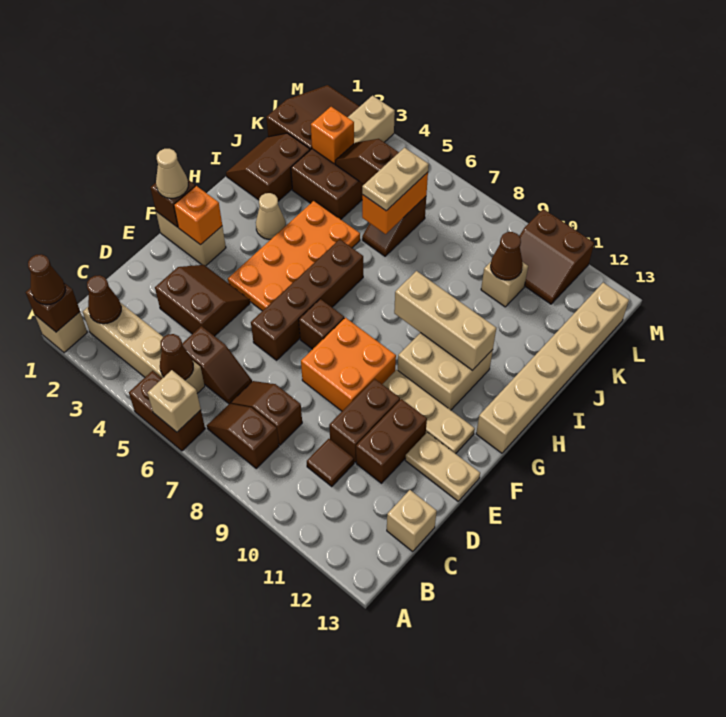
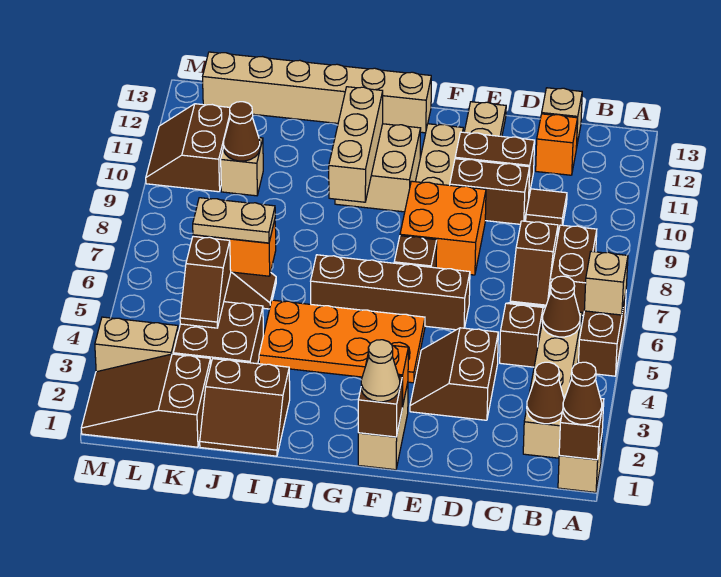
brown slope B7:B8 level 1 top 8 -> brown brick B7:B8 level 1
tan cone H3 level 1 -> none
orange brick K3 level 2 -> orange brick C12 level 1
brown slope L10:M11 level 1 top M -> brown slope L10:M11 level 1 top L

